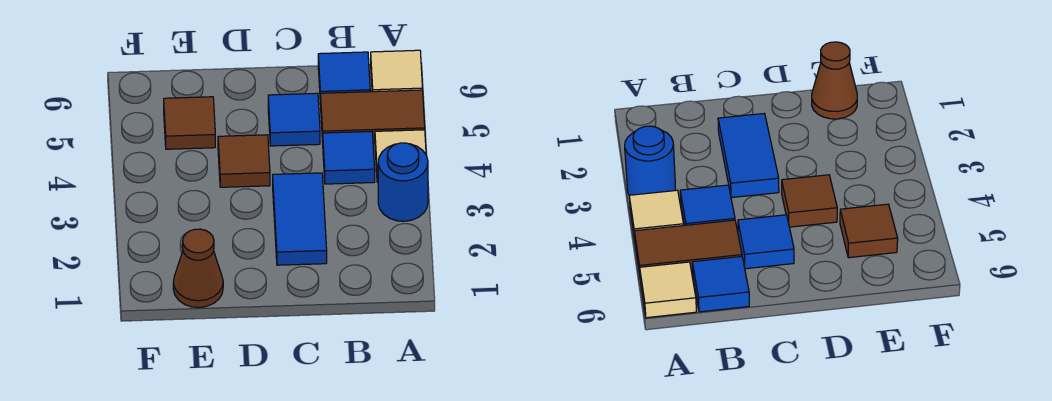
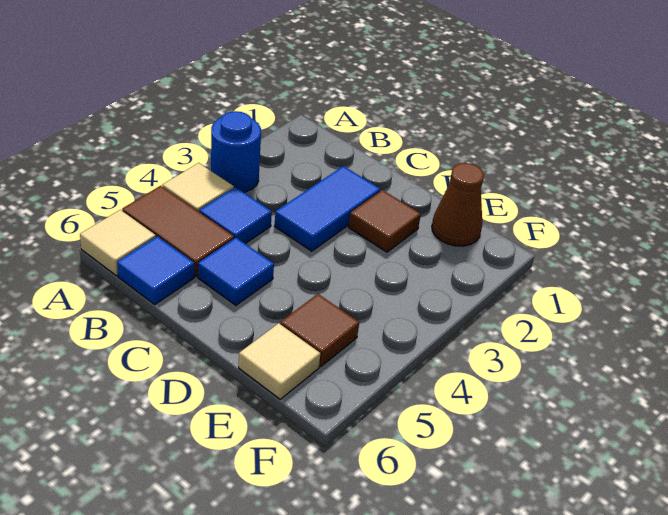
brown tile D4 level 1 -> brown tile D2 level 1
none -> tan tile E6 level 1

